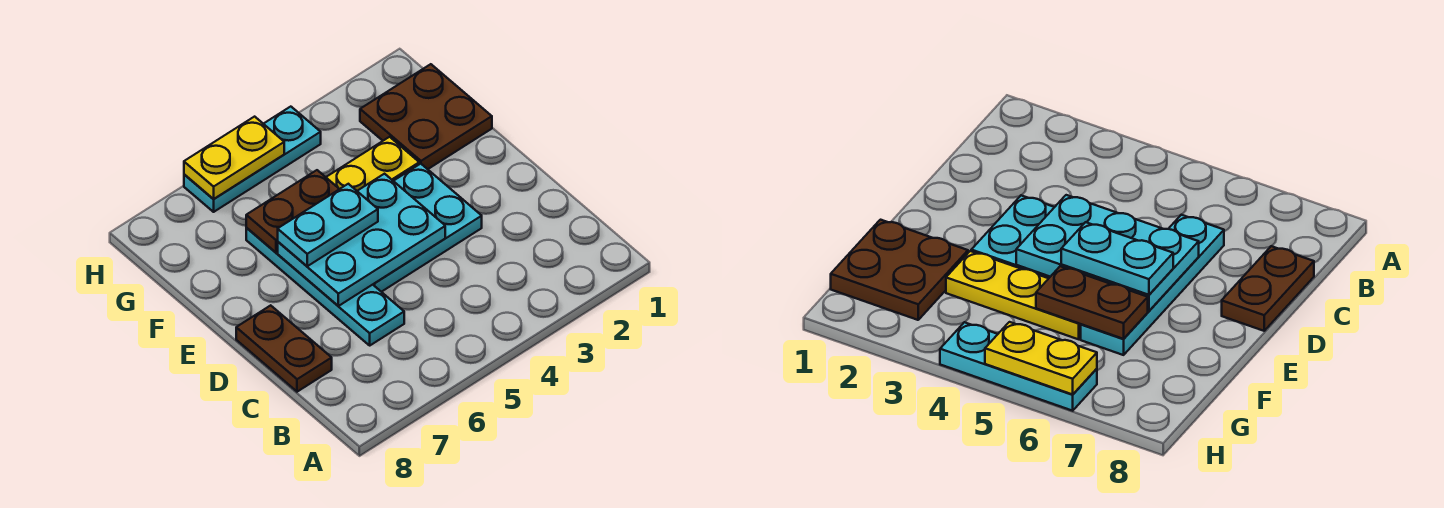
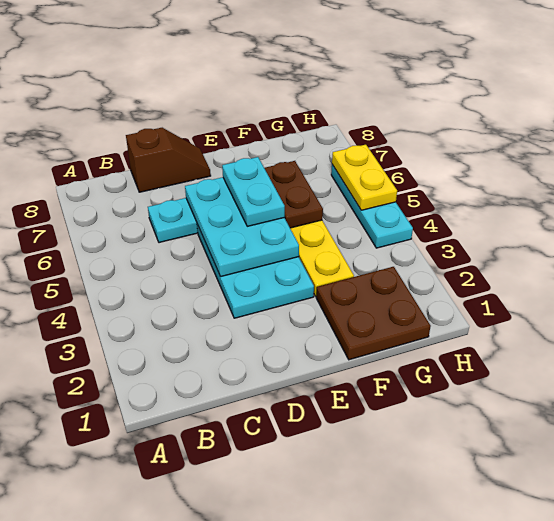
brown plate C8:D8 level 1 -> brown slope C8:D8 level 1 top C

